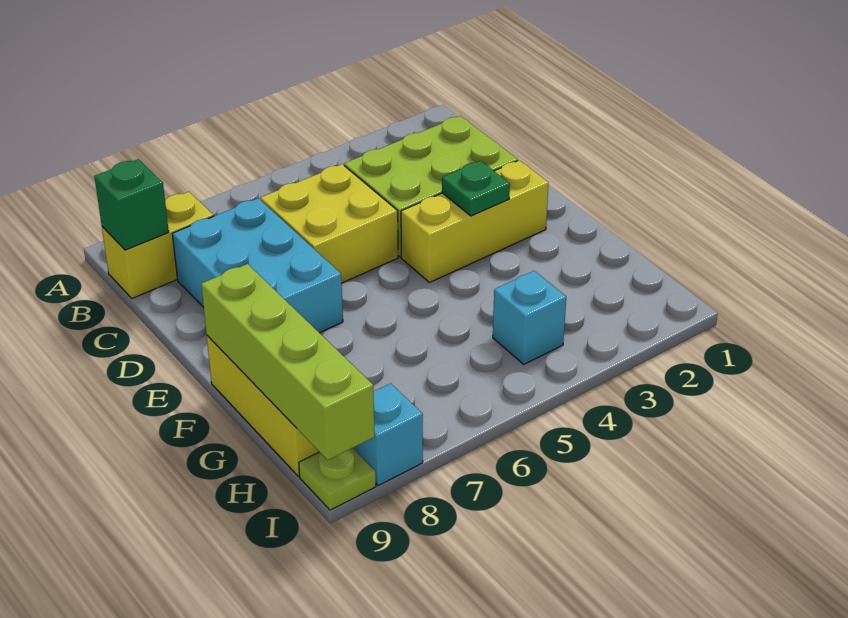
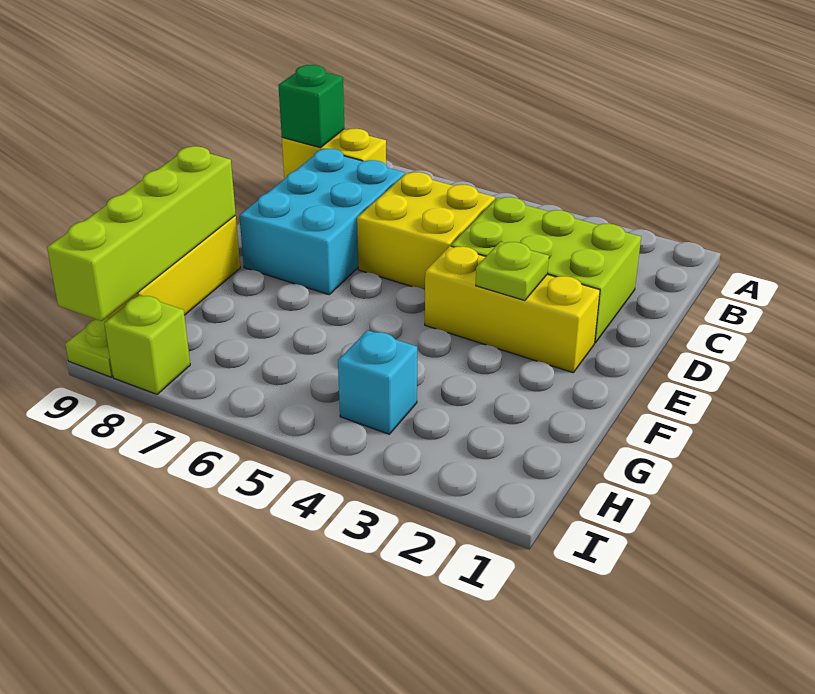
green plate E3 level 2 -> lime plate E3 level 2
cyan brick I8 level 1 -> lime brick I8 level 1

